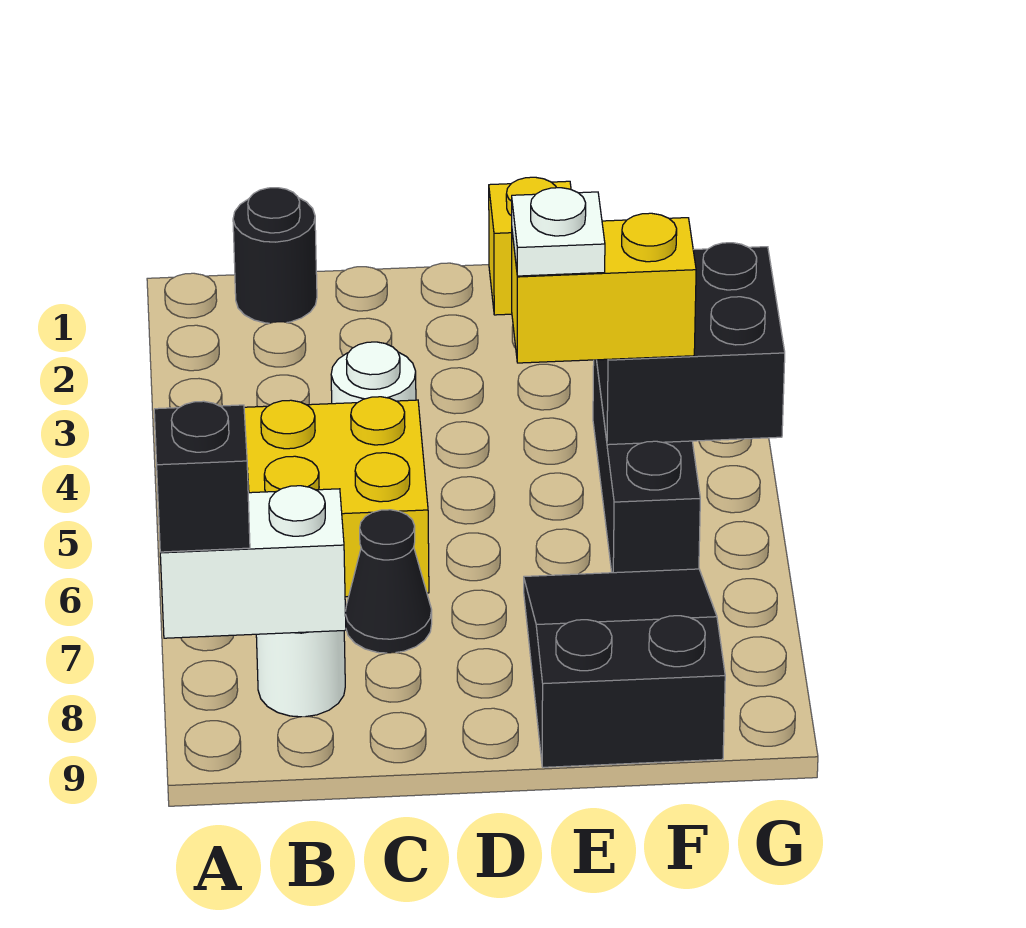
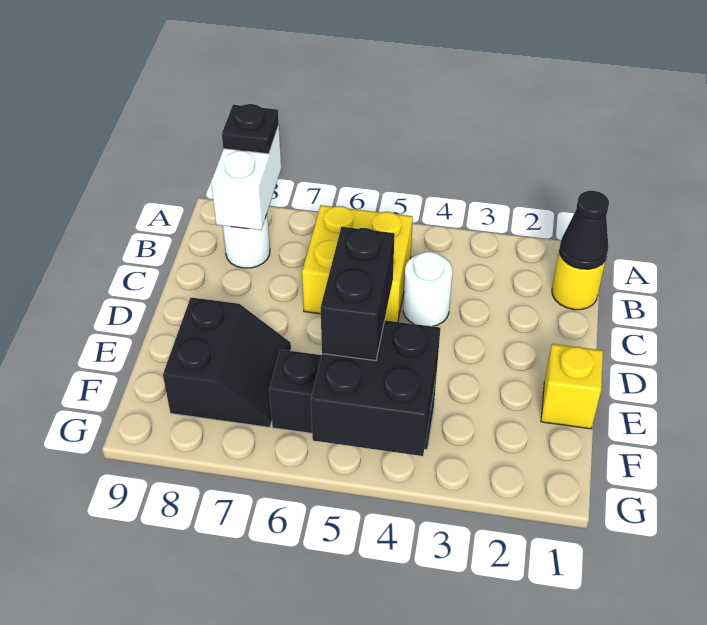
black brick A8 level 3 -> black plate A8 level 3
black round brick B1 level 1 -> yellow round brick B1 level 1
black cone C7 level 1 -> black cone B1 level 2
yellow brick E5:F5 level 3 -> black brick E5:F5 level 3
white plate E5 level 4 -> none
black slope E7:F9 level 1 top 9 -> black slope E7:F8 level 1 top 8

